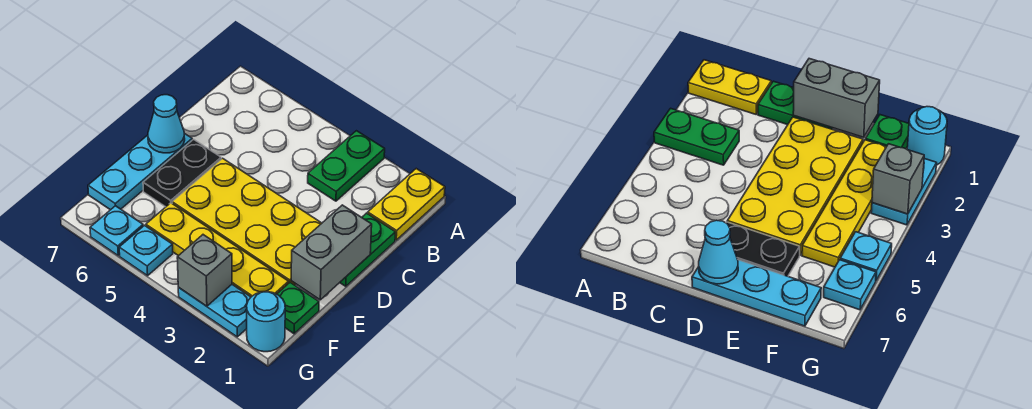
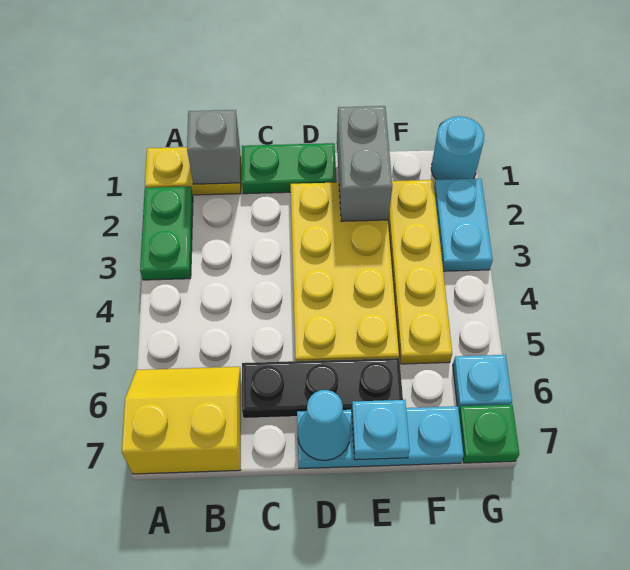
green plate A3:B3 level 1 -> green plate A2:A3 level 1
none -> yellow slope A6:B7 level 1 top 7
grey brick D1:E1 level 2 -> grey brick E1:E2 level 2
black plate D6:E6 level 1 -> black plate C6:E6 level 1
green plate F1 level 1 -> green plate G7 level 1
grey brick G3 level 2 -> grey brick B1 level 2
cyan plate G5 level 1 -> cyan plate E7 level 2

